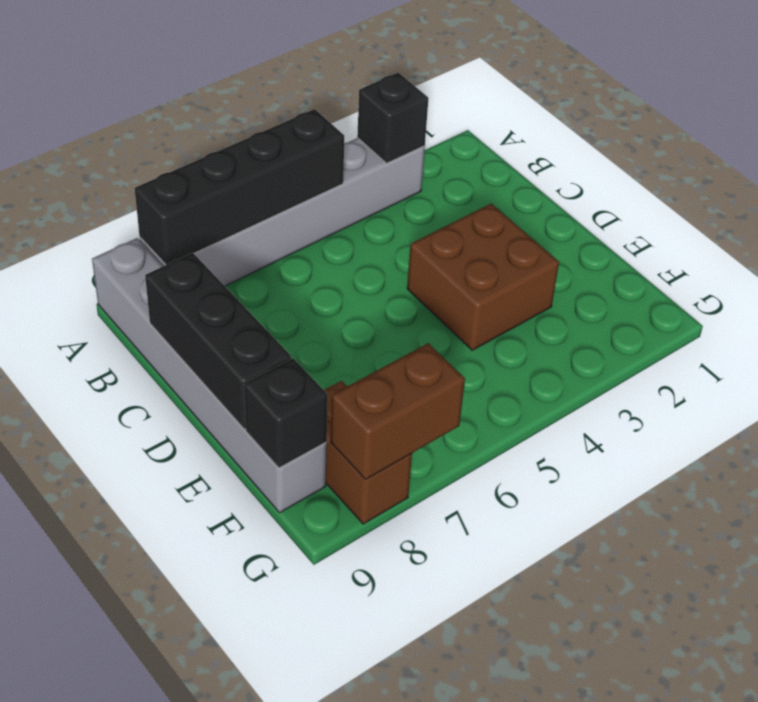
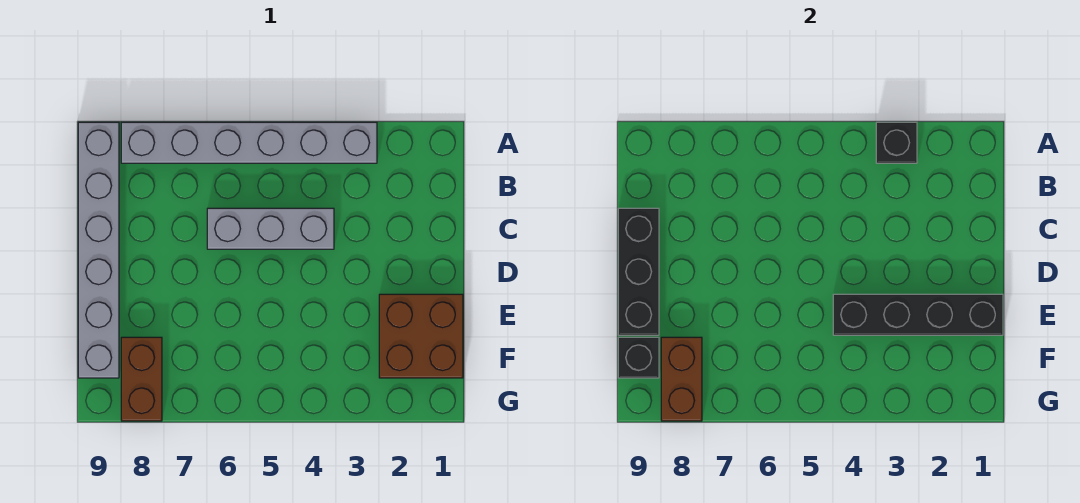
black brick A5:A8 level 2 -> black brick E1:E4 level 2
none -> grey brick C4:C6 level 1
brown brick D3:E4 level 1 -> brown brick E1:F2 level 1
brown brick G7:G8 level 2 -> brown brick F8:G8 level 2

